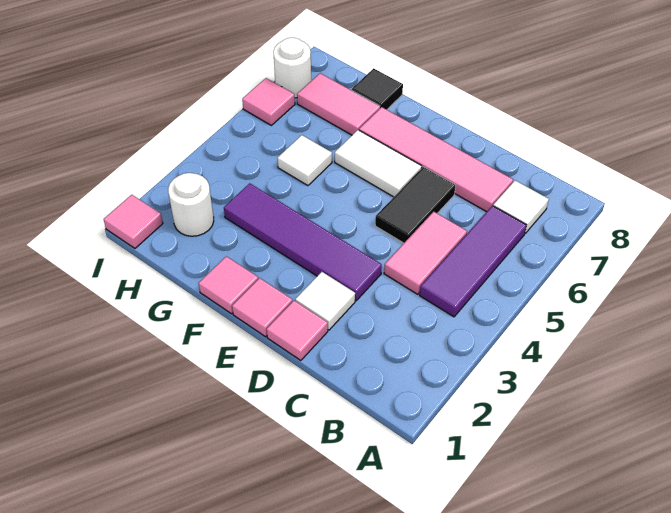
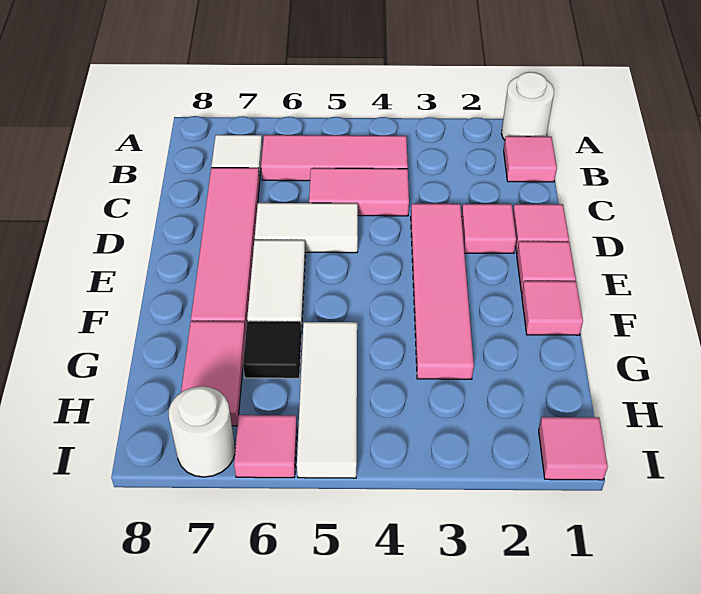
none -> pink tile B1 level 1
purple tile B4:B6 level 1 -> pink tile B4:B6 level 1
white tile D2 level 1 -> pink tile D2 level 1
purple tile D3:G3 level 1 -> pink tile D3:G3 level 1
black tile D5:D6 level 1 -> white tile D5:D6 level 1
white tile G5 level 1 -> white tile G5:I5 level 1
black tile G8 level 1 -> black tile G6 level 1
white round brick H2 level 1 -> white round brick A1 level 1

